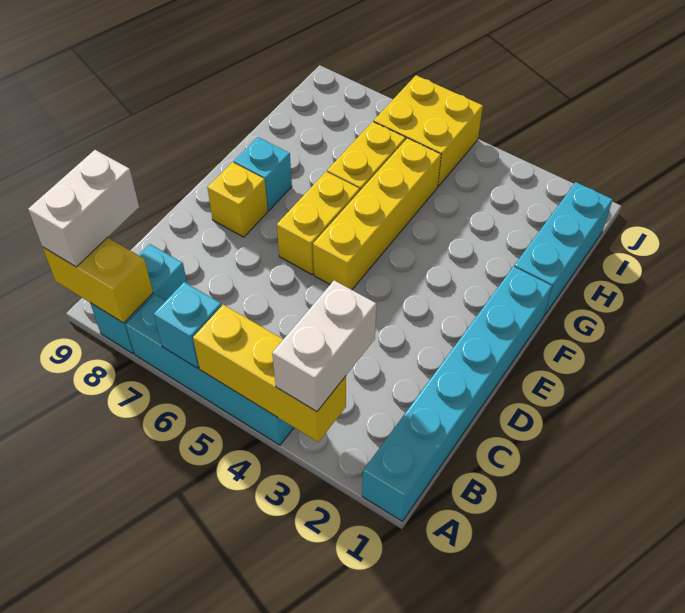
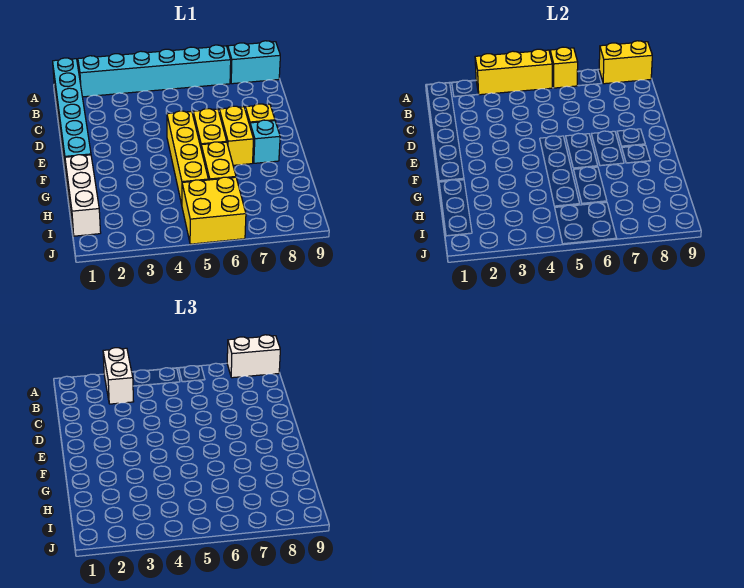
cyan brick A4:A7 level 1 -> cyan brick A2:A7 level 1
cyan brick A6 level 2 -> yellow brick A6 level 2
cyan brick A8:B8 level 1 -> cyan brick A8:A9 level 1
white brick A9:B9 level 3 -> white brick A8:A9 level 3
none -> yellow brick E7:F7 level 1
cyan brick G1:I1 level 1 -> white brick G1:I1 level 1

